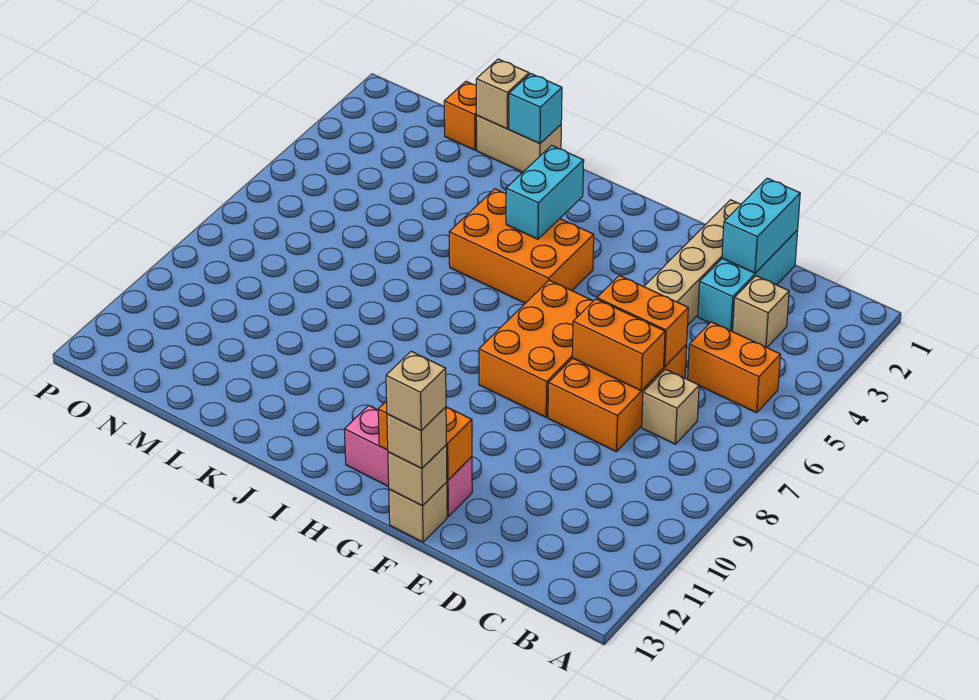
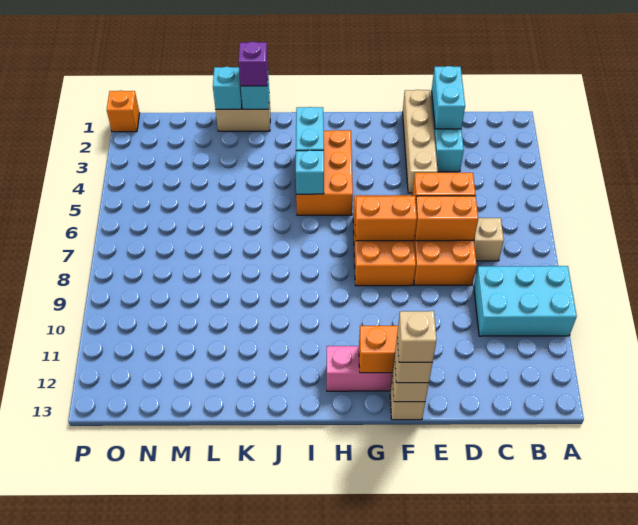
none -> cyan brick A9:C10 level 1
orange brick B5:C5 level 1 -> orange brick F7:G7 level 2
tan brick C3 level 1 -> none
orange brick H4:J5 level 1 -> orange brick H3:I5 level 1
none -> cyan brick I5 level 2
none -> purple brick K1 level 3
tan brick L1 level 2 -> cyan brick L1 level 2
orange brick M1 level 1 -> orange brick P1 level 1

